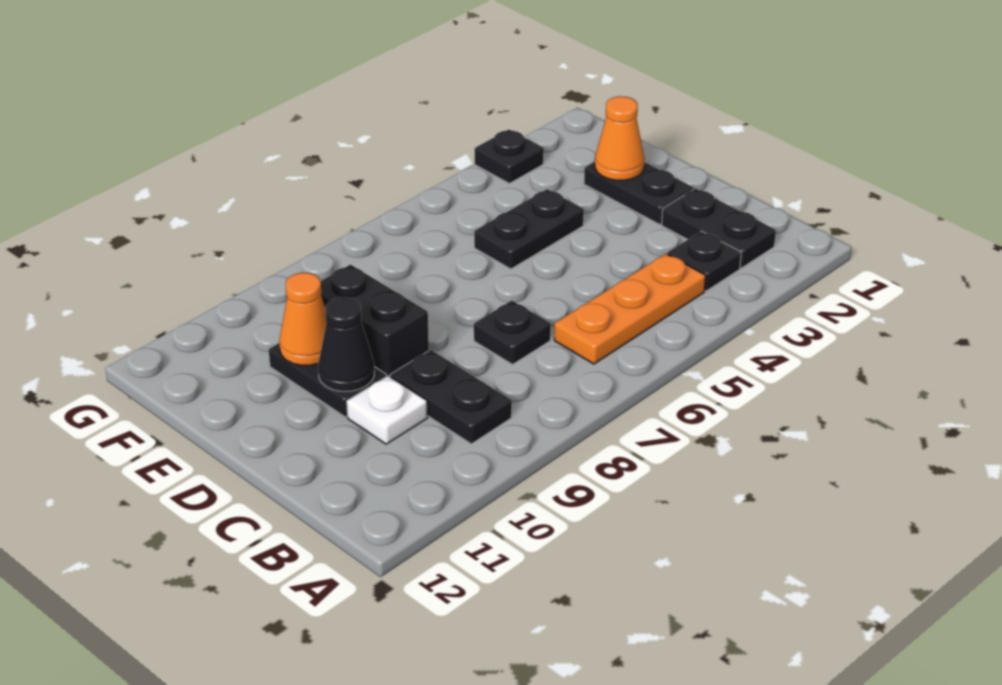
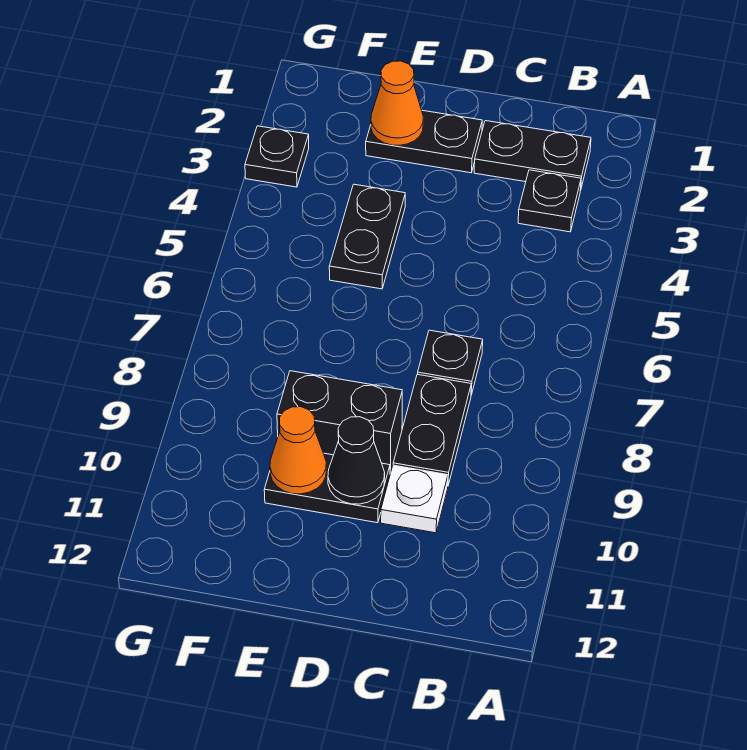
orange plate B4:B6 level 1 -> none
black plate B9:C9 level 1 -> black plate C8:C9 level 1

